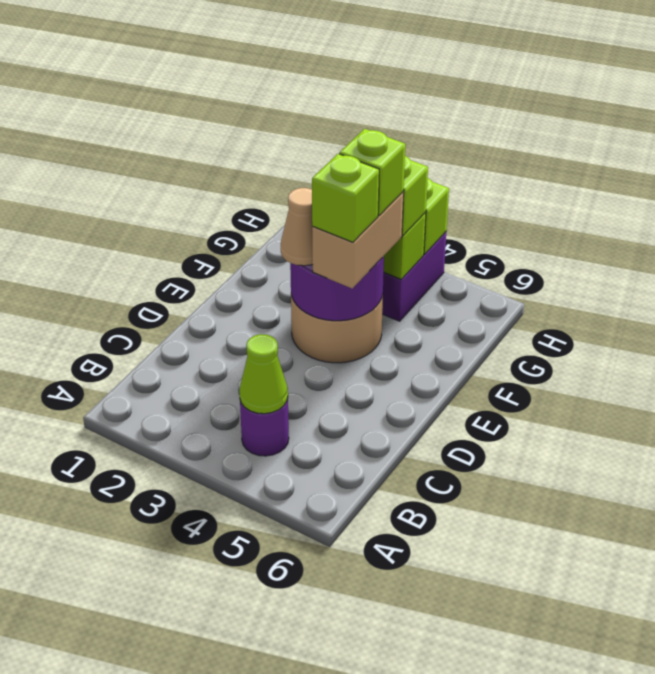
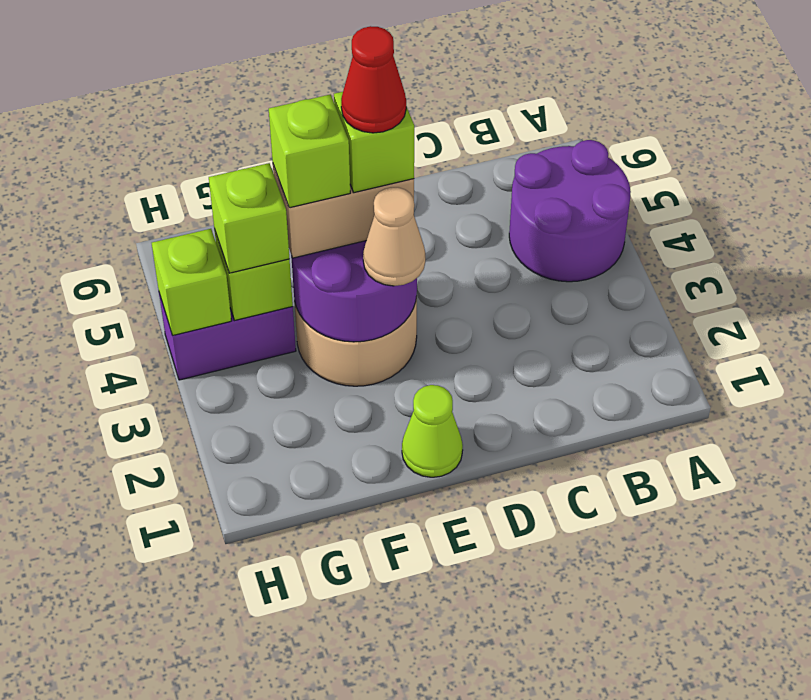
purple round brick B4 level 1 -> purple round brick A4:B5 level 1
lime cone B4 level 2 -> lime cone E1 level 1
none -> red cone E4 level 5

